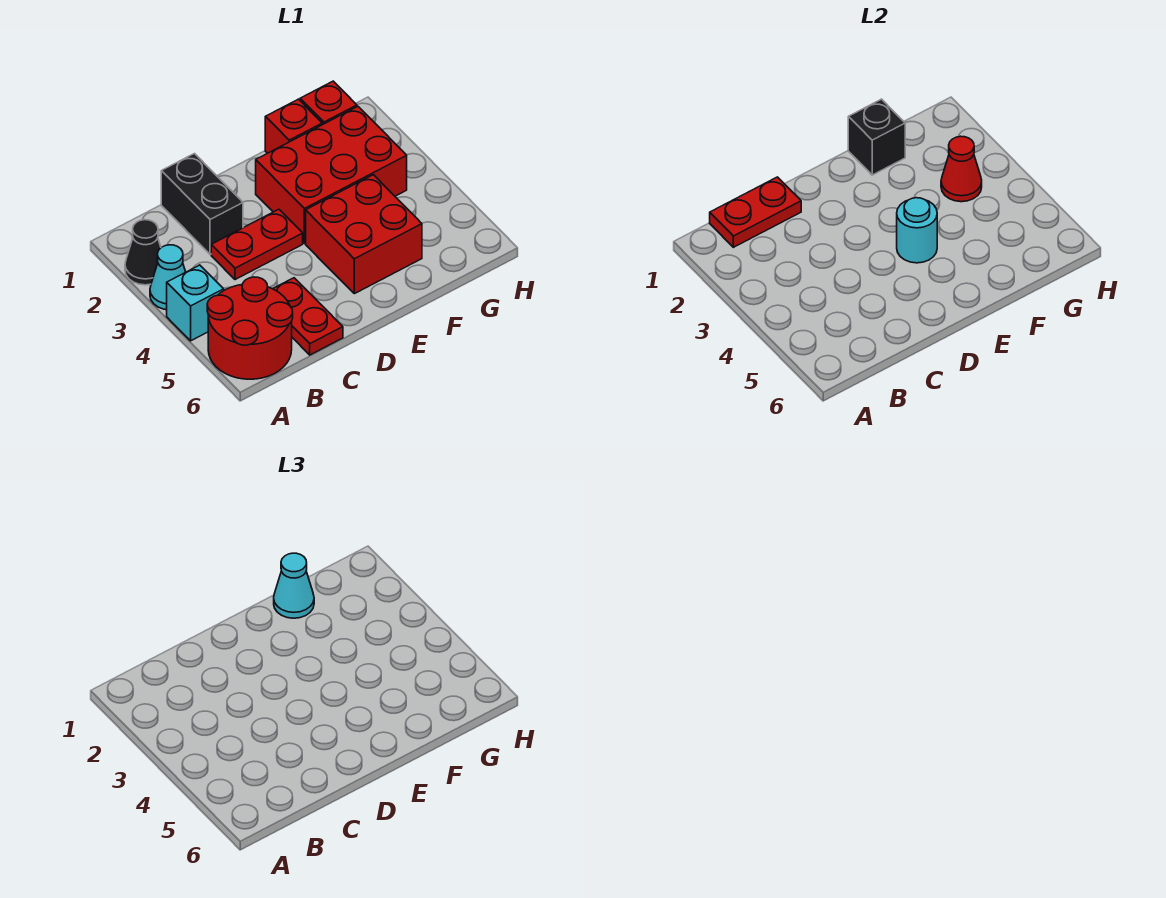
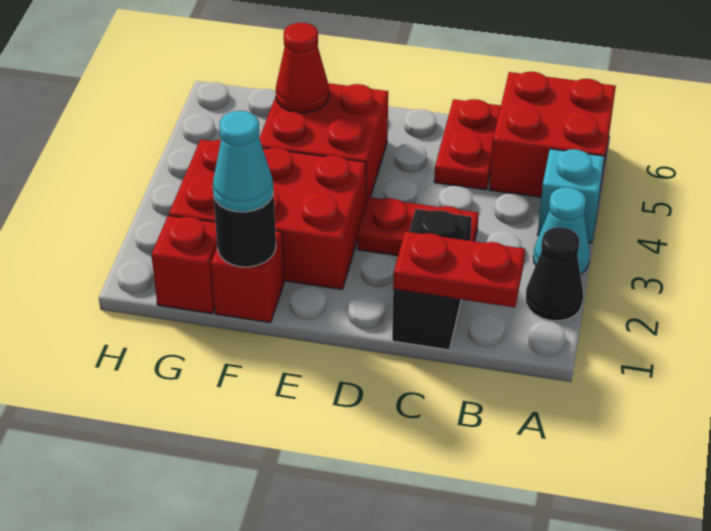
red round brick A5:B6 level 1 -> red brick A5:B6 level 1
cyan round brick E4 level 2 -> none
black brick F1 level 2 -> black round brick F1 level 2
red cone G3 level 2 -> red cone F5 level 2

